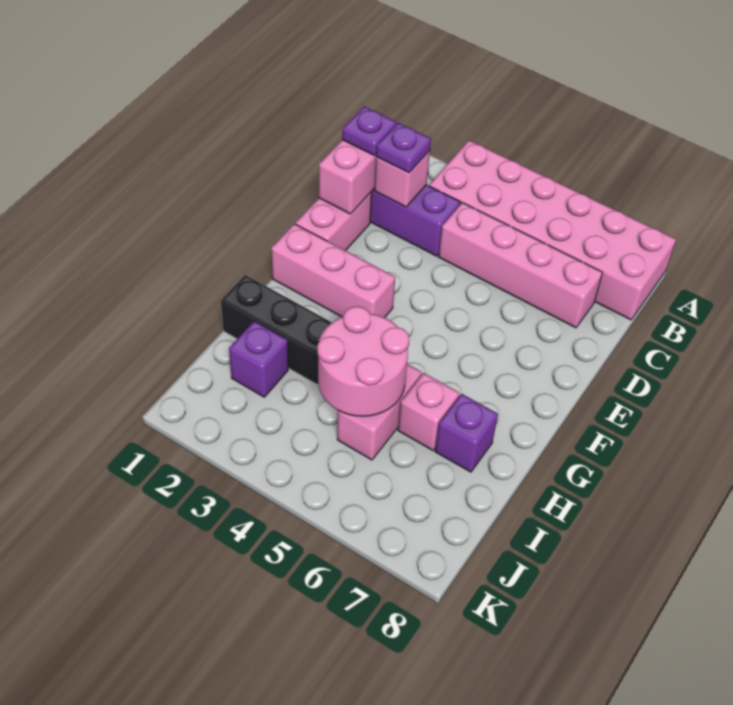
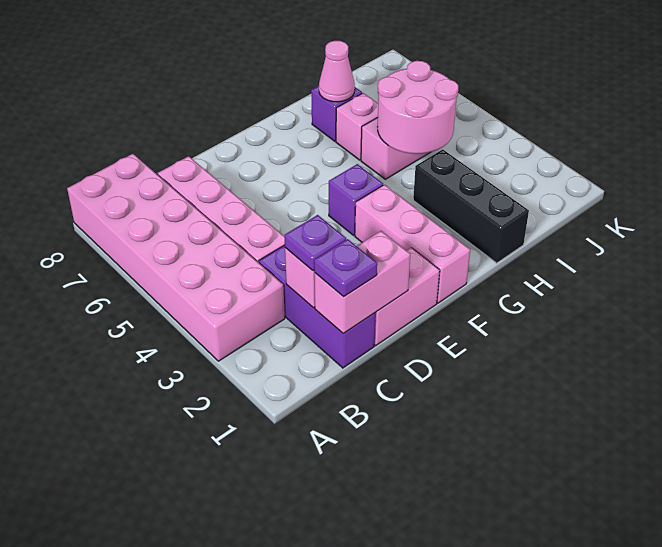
none -> pink cone H7 level 2
purple brick I2 level 1 -> purple brick F4 level 1

